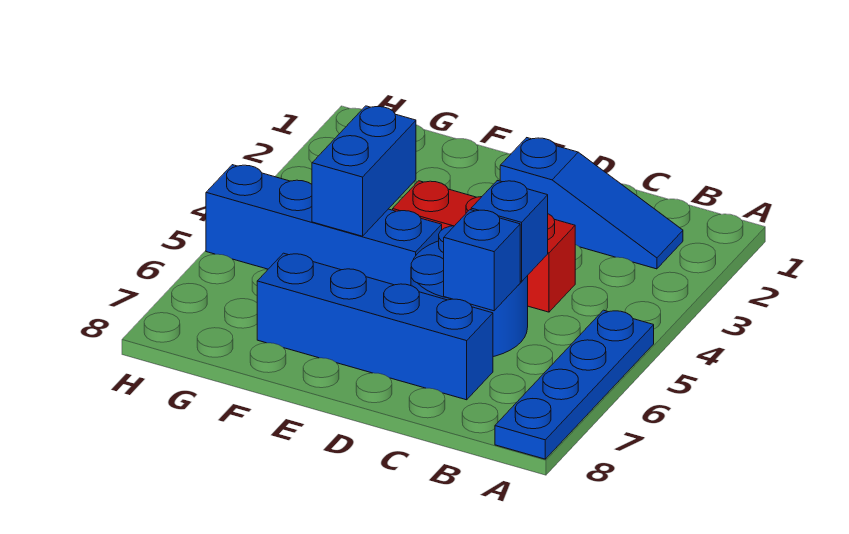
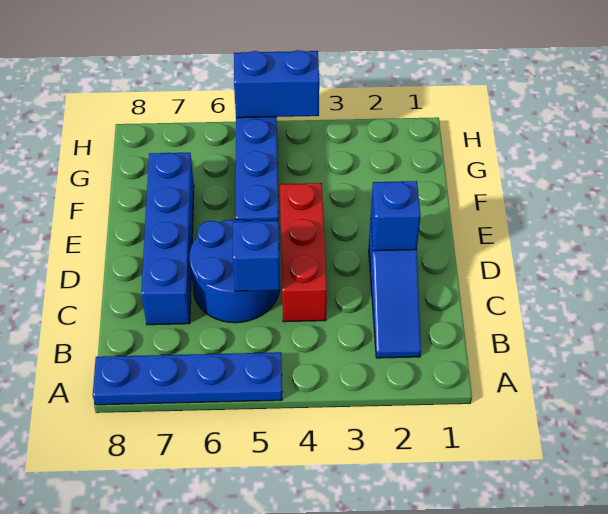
blue brick C6 level 2 -> blue brick D2 level 2
blue brick F4:F5 level 2 -> blue brick H4:H5 level 2

